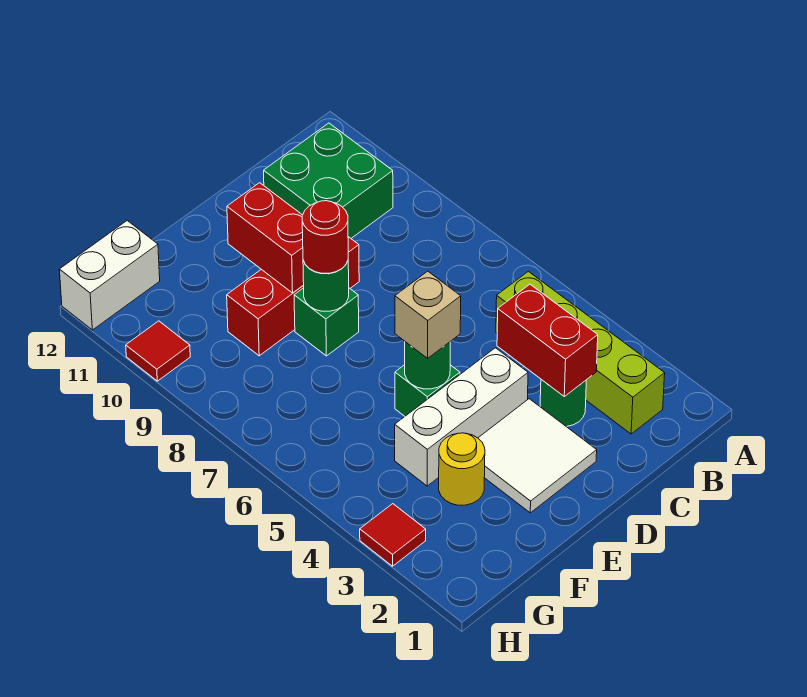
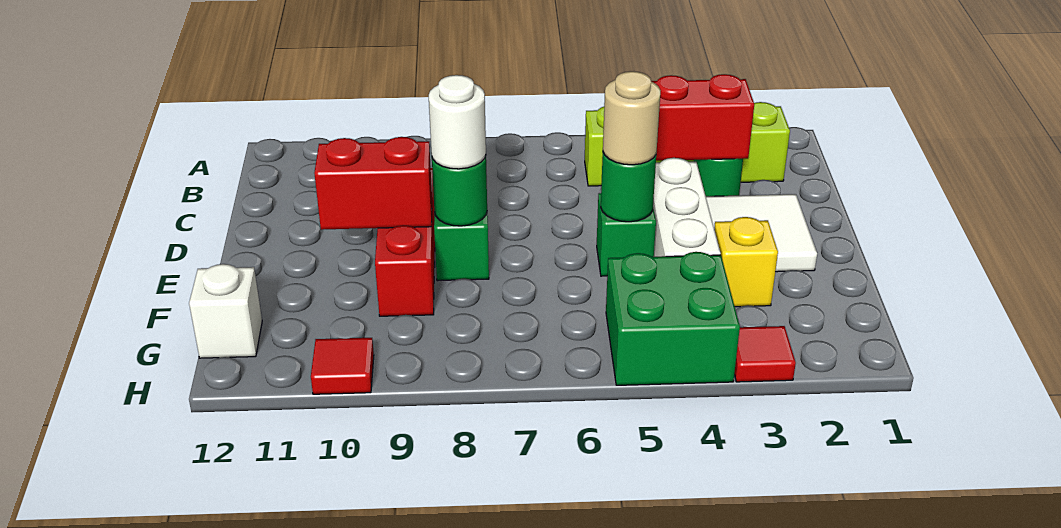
green brick B10:C11 level 1 -> green brick G4:H5 level 1
tan brick E5 level 3 -> tan round brick E5 level 3
red round brick E8 level 3 -> white round brick E8 level 3
yellow round brick F3 level 1 -> yellow brick F3 level 1
white brick G12:H12 level 1 -> white brick G12 level 1

